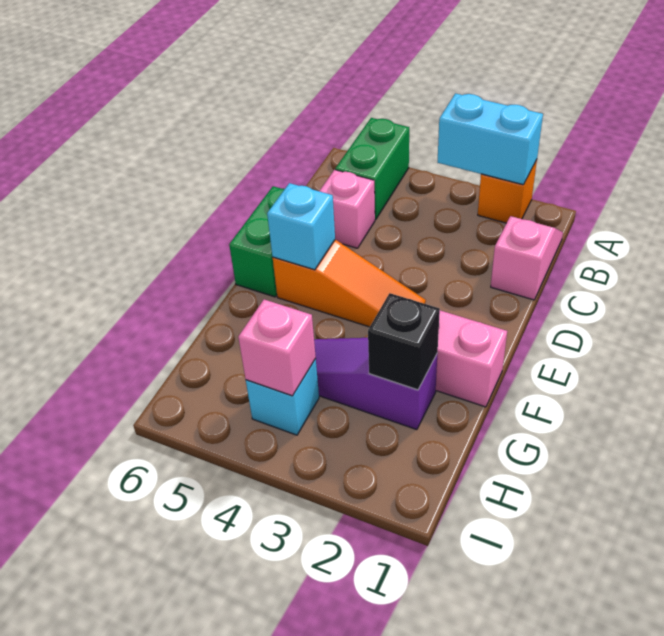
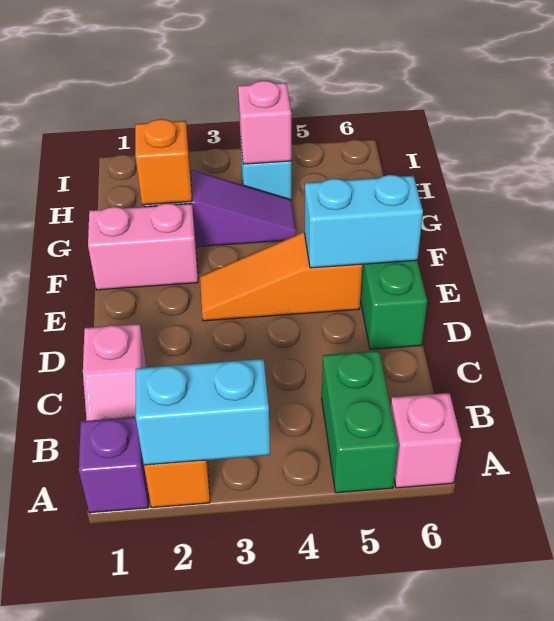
none -> purple brick A1 level 1
pink brick C5 level 1 -> pink brick A6 level 1
cyan brick E5 level 2 -> cyan brick E5:E6 level 2
black brick G2 level 2 -> orange brick G2 level 2

